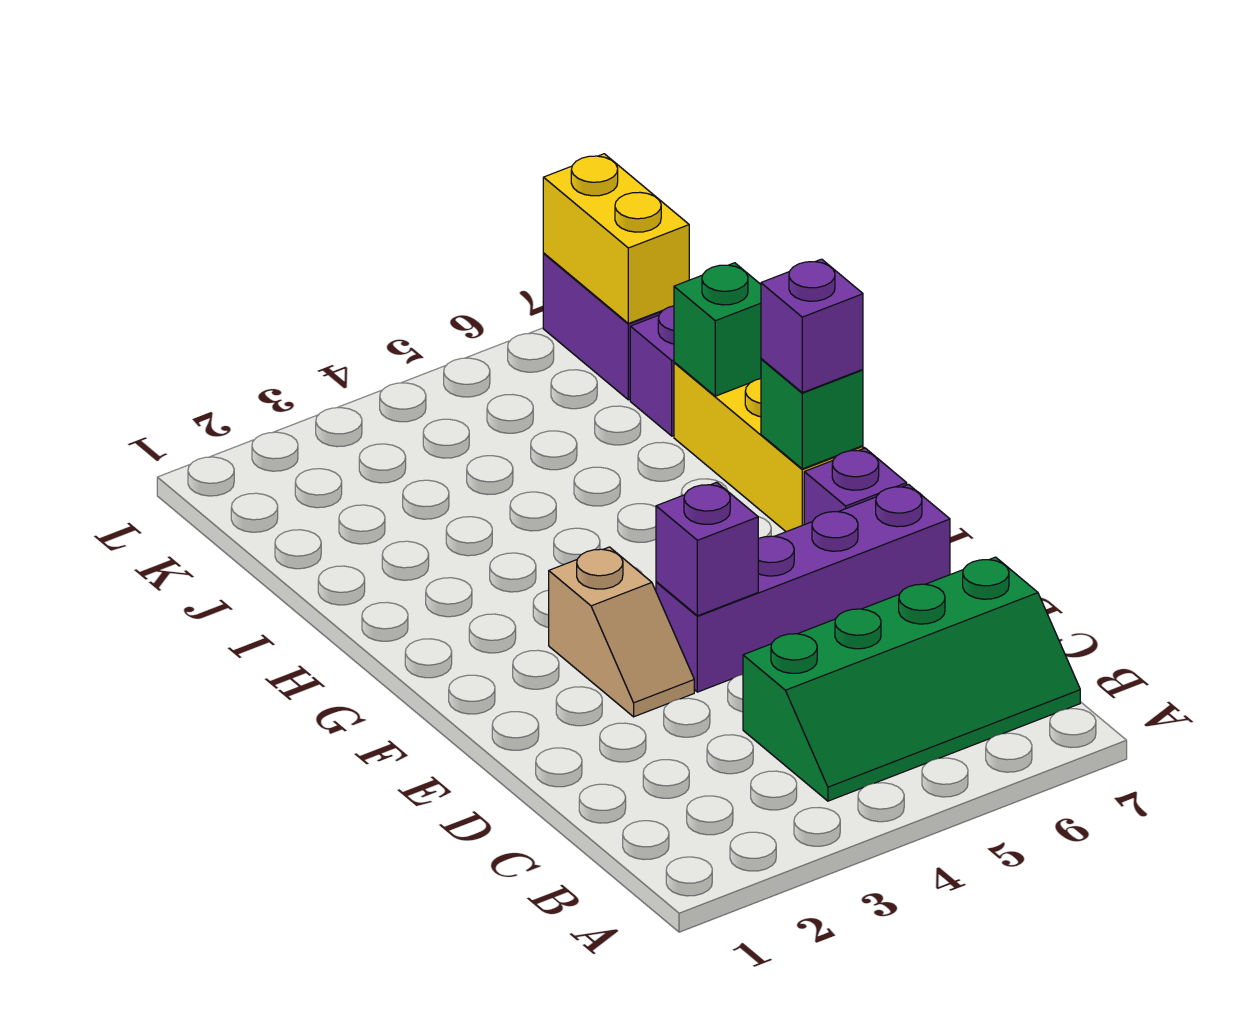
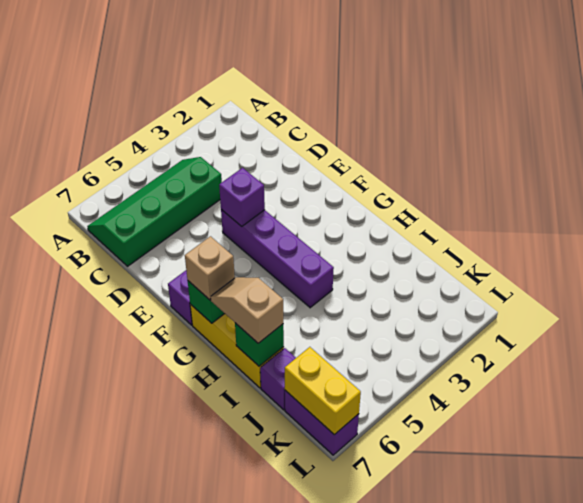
tan slope E3:F3 level 1 top F -> tan slope H7:I7 level 3 top I
purple brick E4:E7 level 1 -> purple brick E4:H4 level 1
purple brick G7 level 3 -> tan brick G7 level 3

